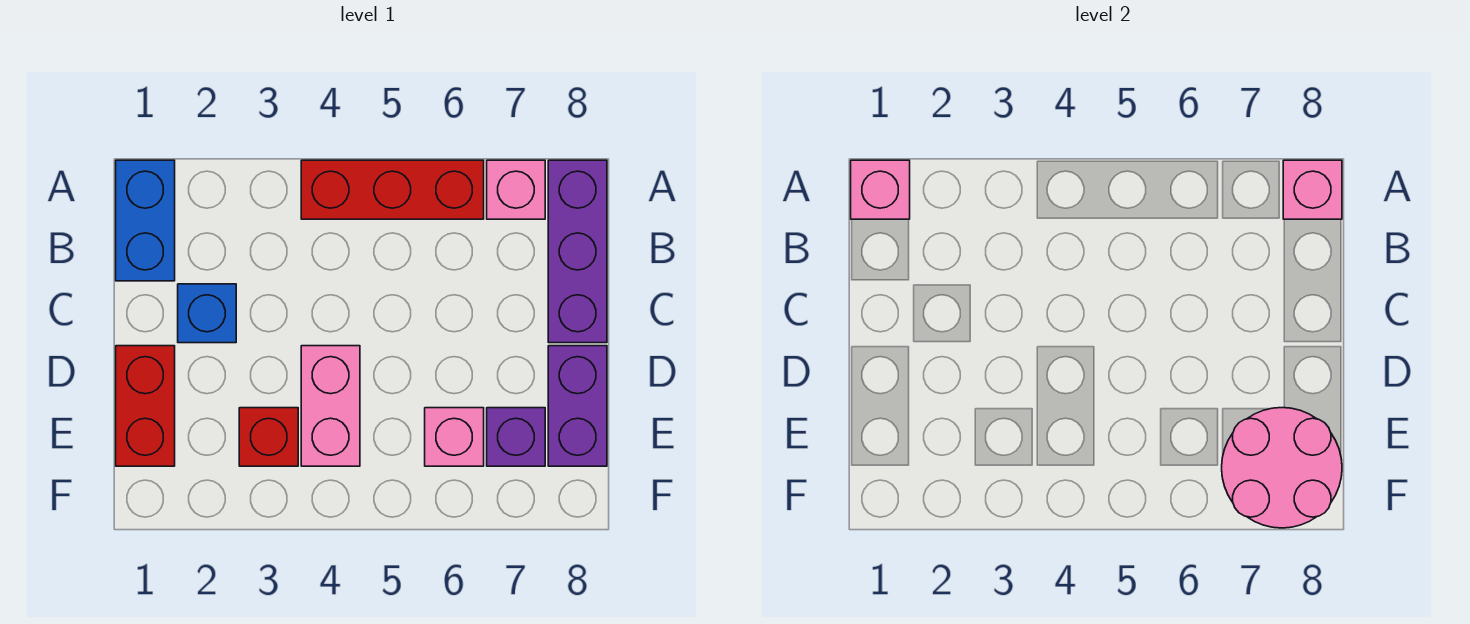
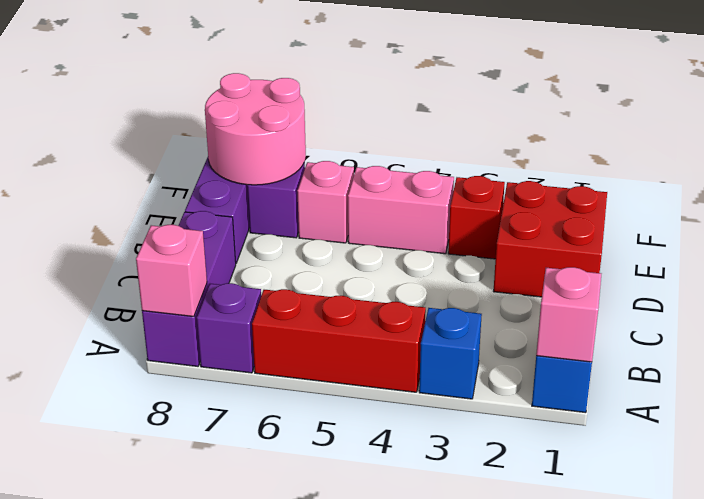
pink brick A7 level 1 -> purple brick A7 level 1
blue brick C2 level 1 -> blue brick A3 level 1
red brick D1:E1 level 1 -> red brick D1:E2 level 1
pink brick D4:E4 level 1 -> pink brick E4:E5 level 1

